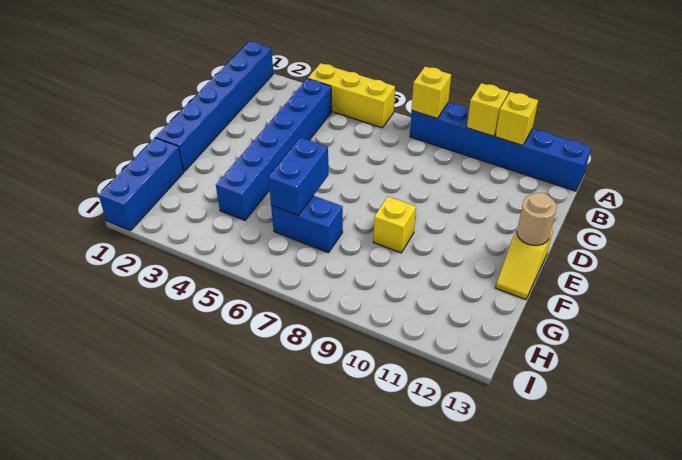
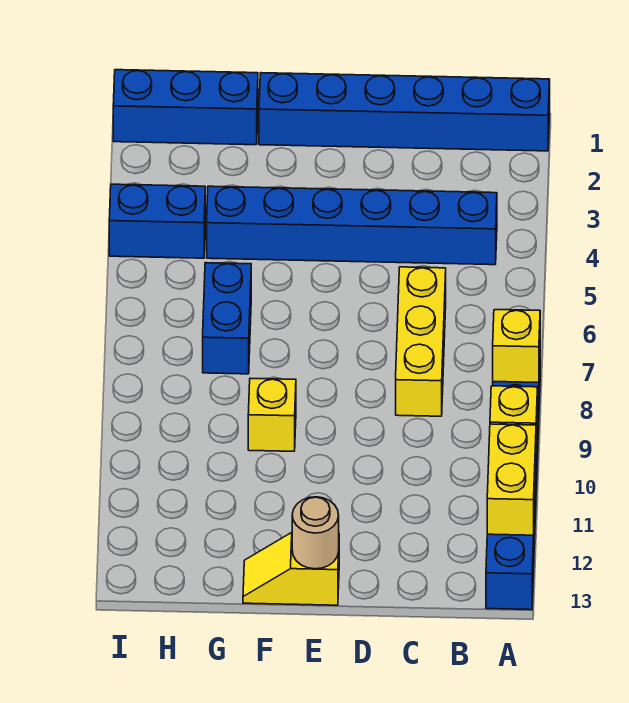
yellow brick A4:A6 level 1 -> yellow brick C6:C8 level 1
yellow brick A11 level 2 -> yellow brick A11:A12 level 2
blue brick F6:G6 level 2 -> blue brick H4:I4 level 1

